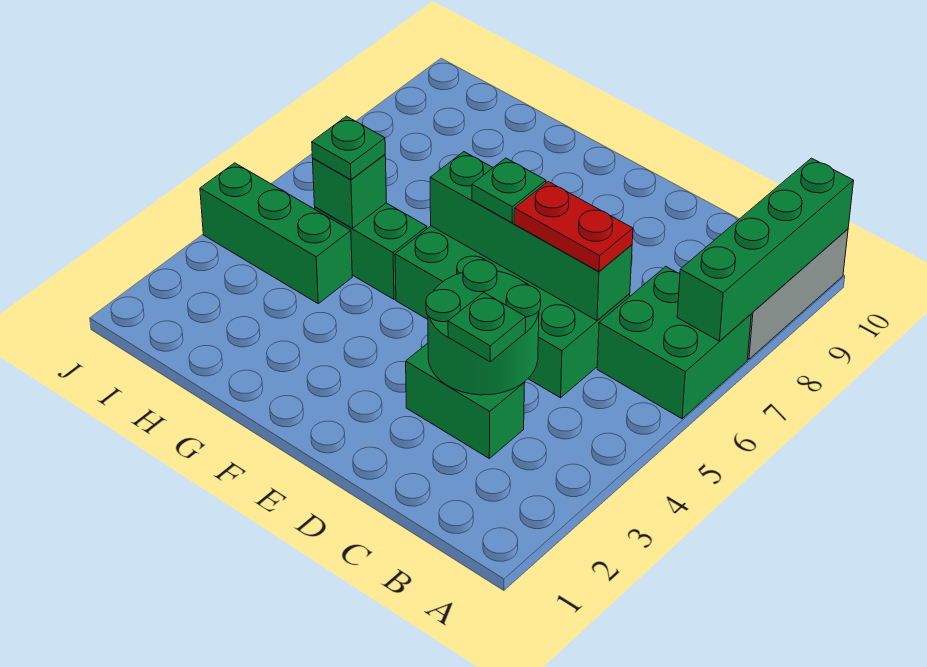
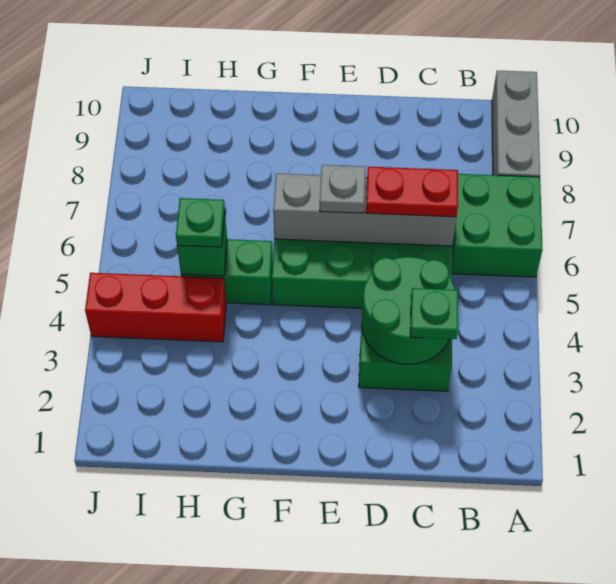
green brick A7:A10 level 2 -> none
green brick C6:F6 level 2 -> grey brick C6:F6 level 2
green plate E6 level 3 -> grey plate E6 level 3
green brick H4:J4 level 1 -> red brick H4:J4 level 1

